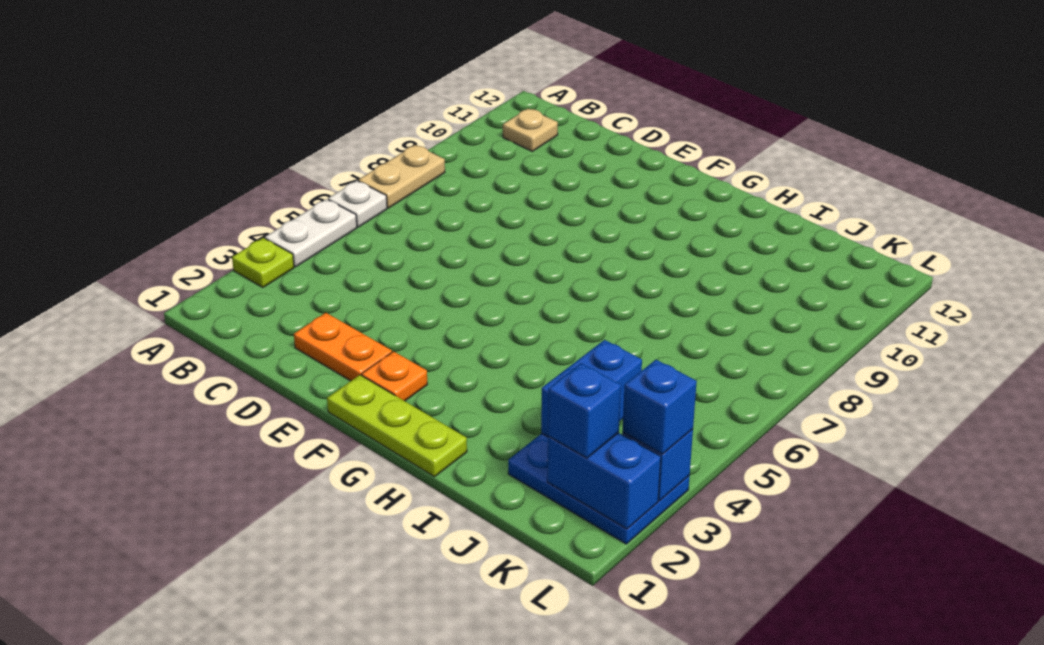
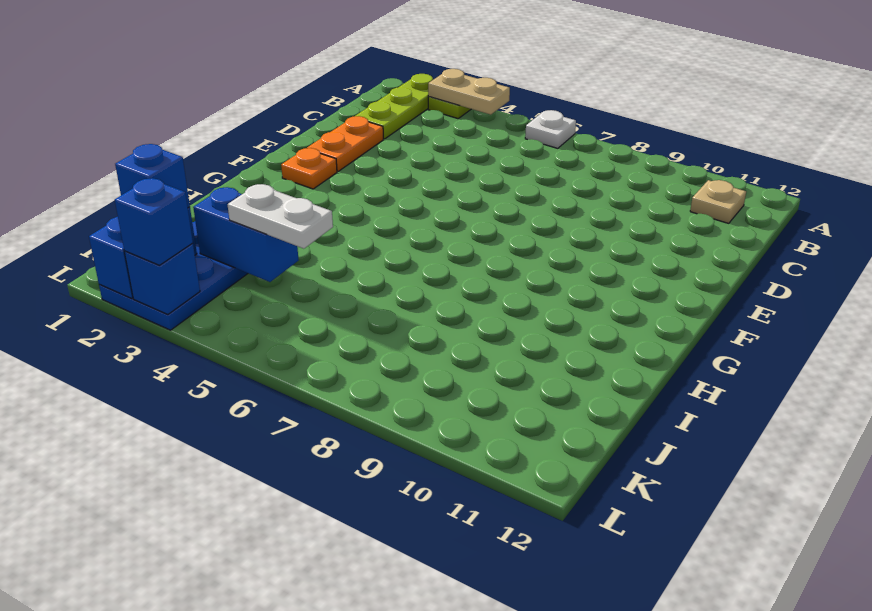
white plate A4:A5 level 1 -> white plate J4:J5 level 3
tan plate A7:A8 level 1 -> tan plate A3:A4 level 2
lime plate F1:H1 level 1 -> lime plate A2:C2 level 1

